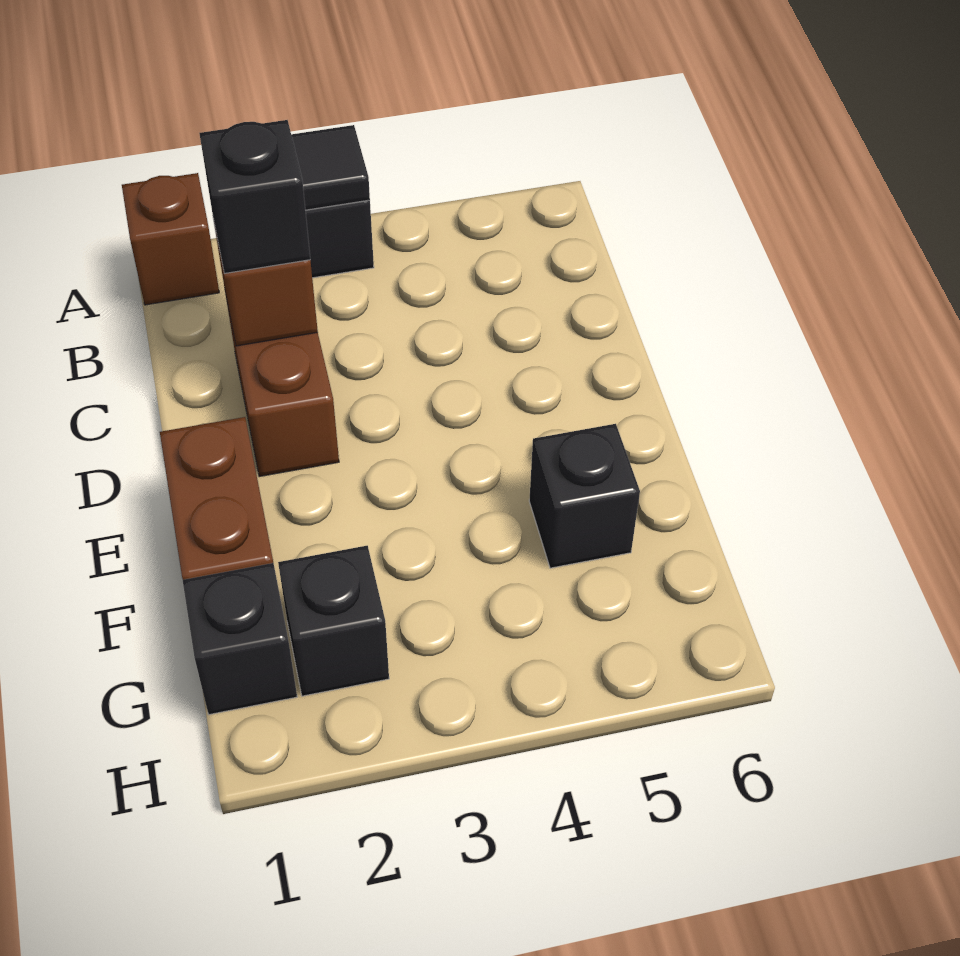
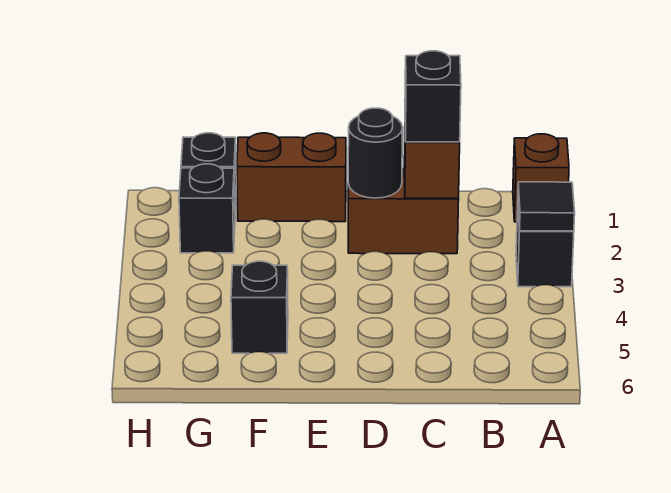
none -> black round brick D2 level 2

